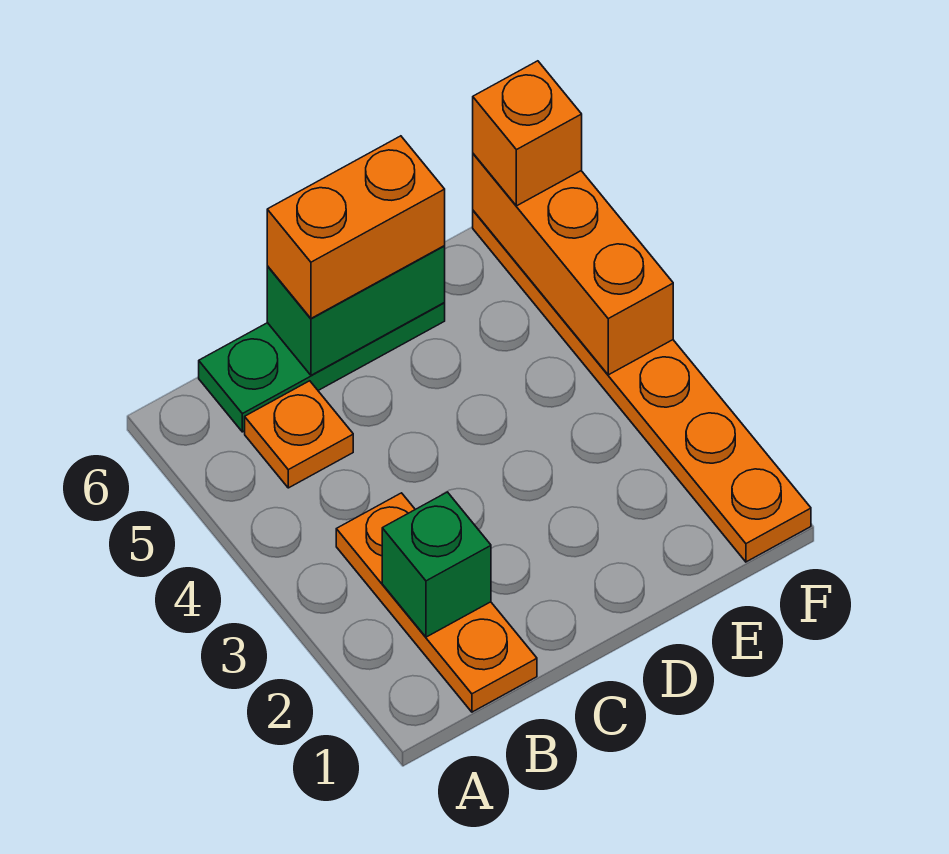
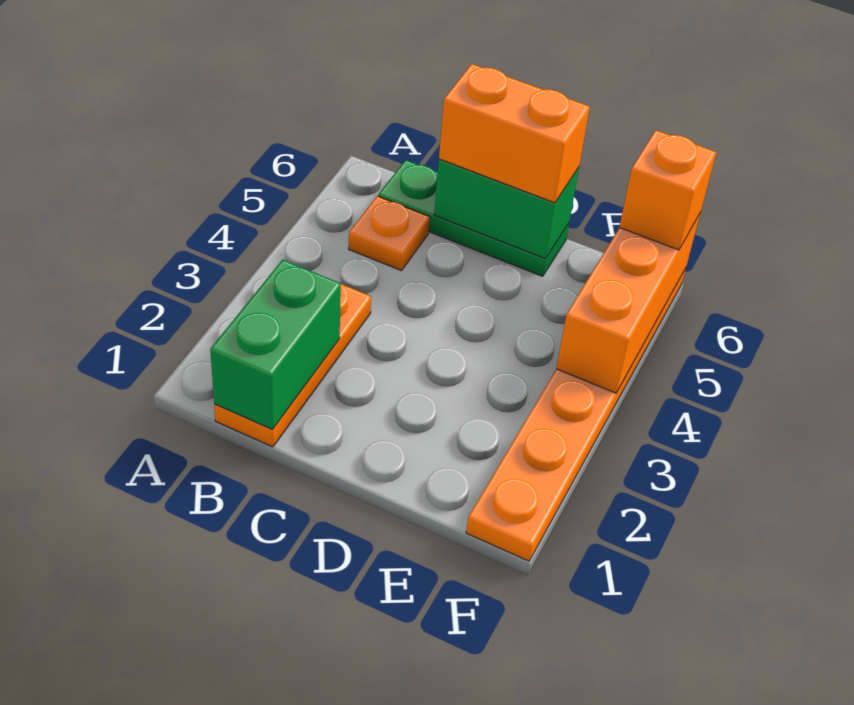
green brick B2 level 2 -> green brick B1:B2 level 2

